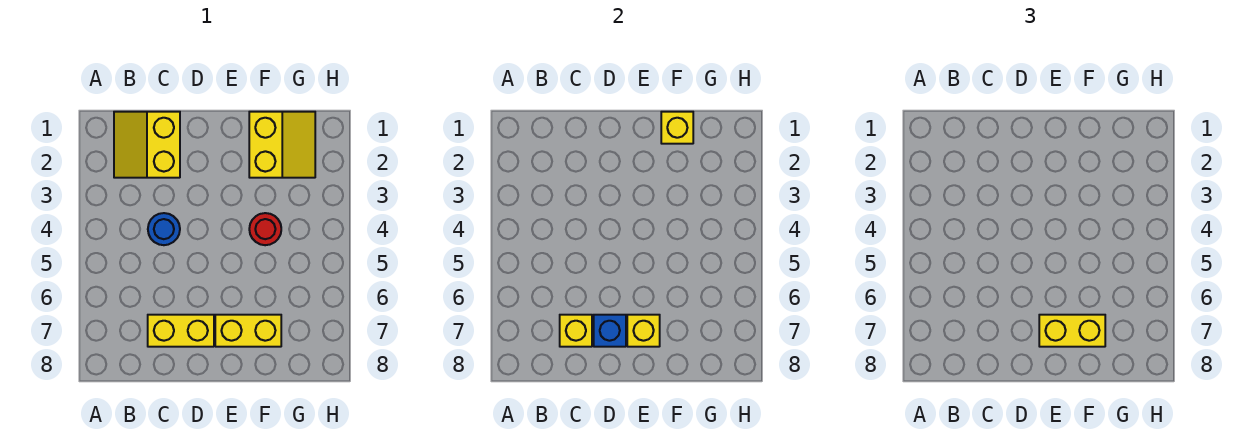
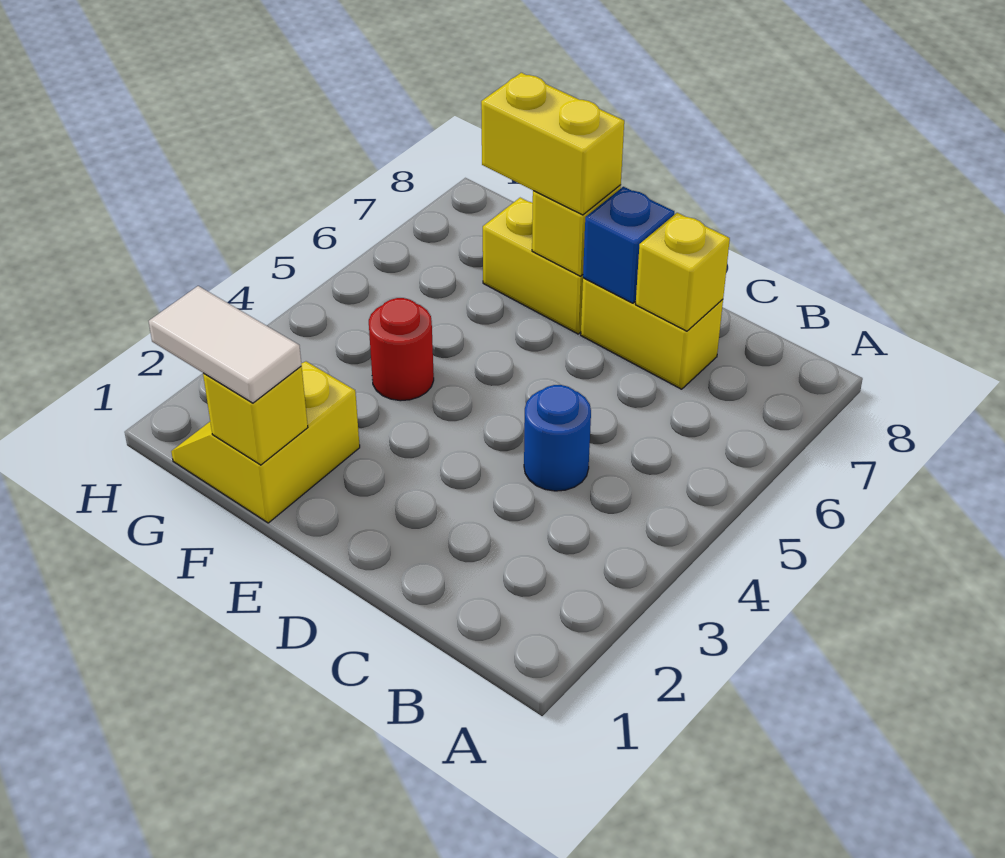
yellow slope B1:C2 level 1 top C -> none
none -> white tile F1:G1 level 3

